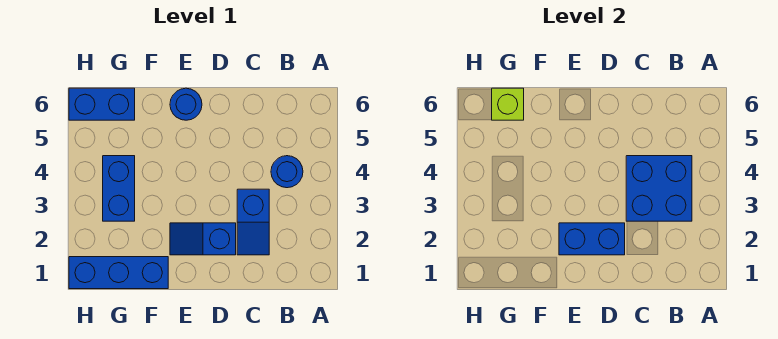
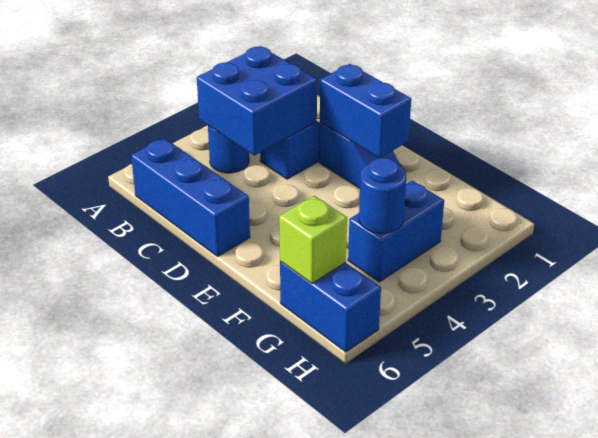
blue round brick E6 level 1 -> blue round brick G4 level 2
blue brick F1:H1 level 1 -> blue brick B6:D6 level 1

